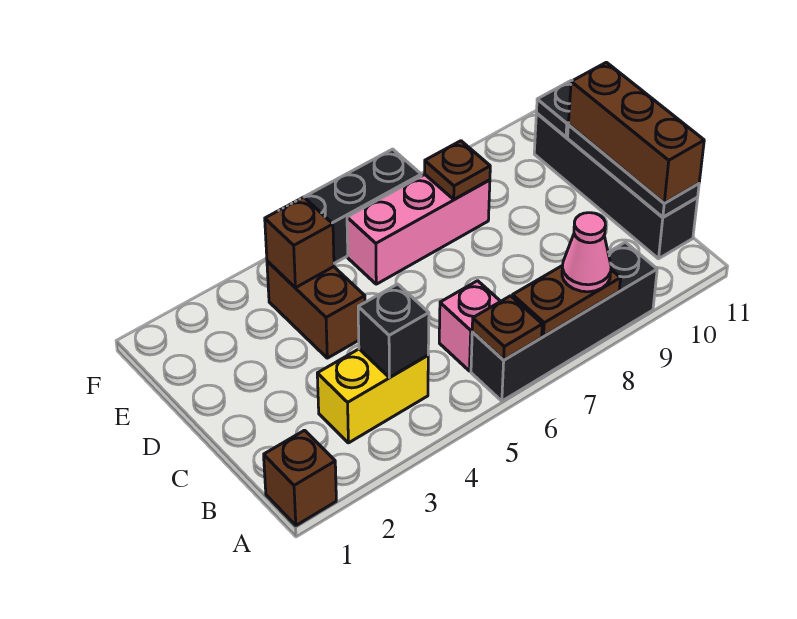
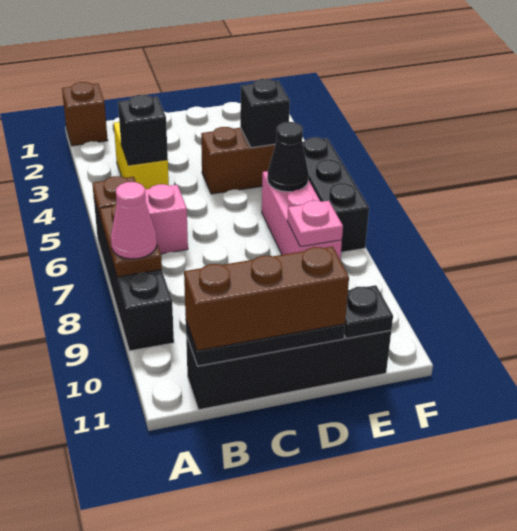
brown brick E4 level 2 -> black brick E4 level 2
none -> black cone E6 level 2
brown plate E8 level 2 -> pink plate E8 level 2

